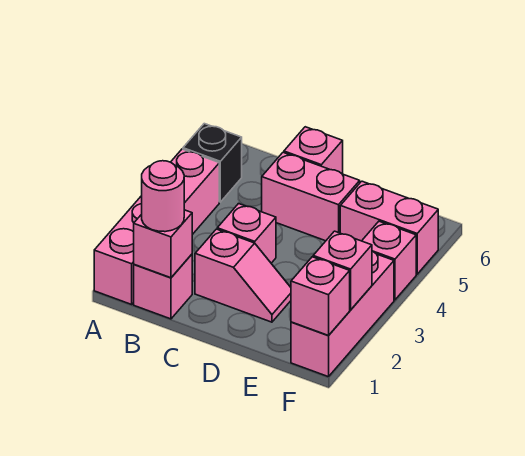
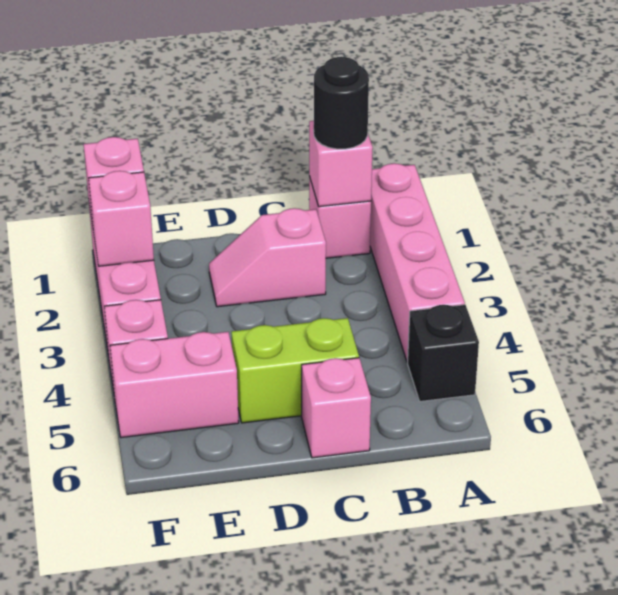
pink round brick B1 level 3 -> black round brick B1 level 3
pink brick C3 level 1 -> none
pink brick C5:D5 level 1 -> lime brick C5:D5 level 1

